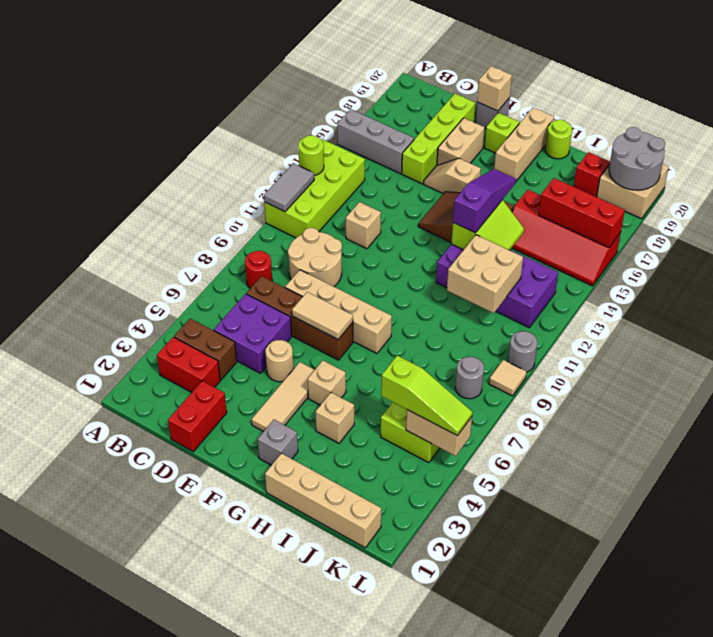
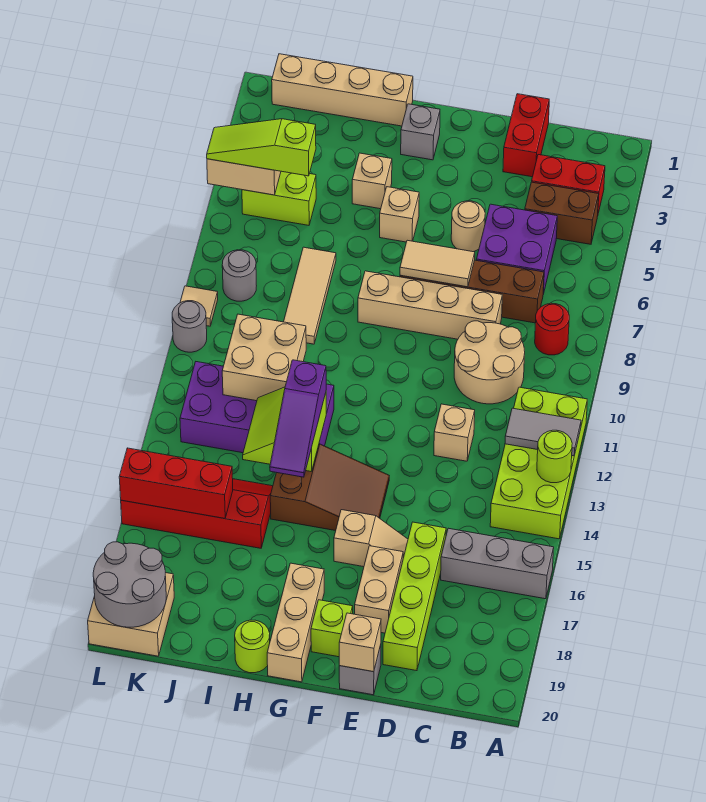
grey tile A11:A12 level 2 -> grey tile A12:B12 level 2
tan tile F3:F5 level 1 -> tan tile I7:I9 level 1
red brick J19 level 1 -> none

